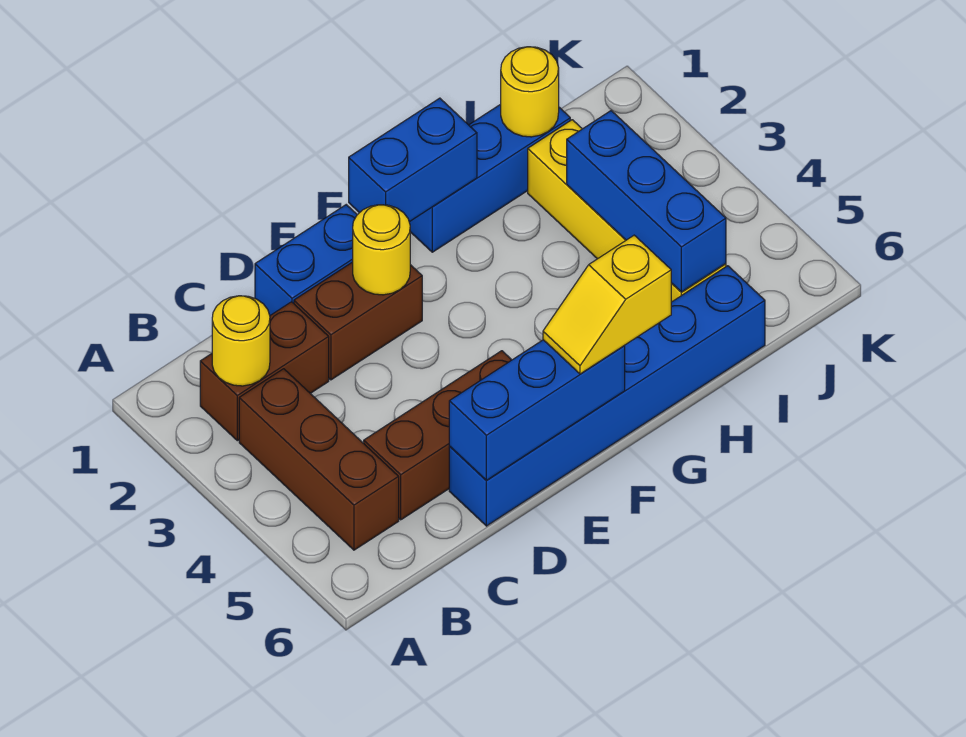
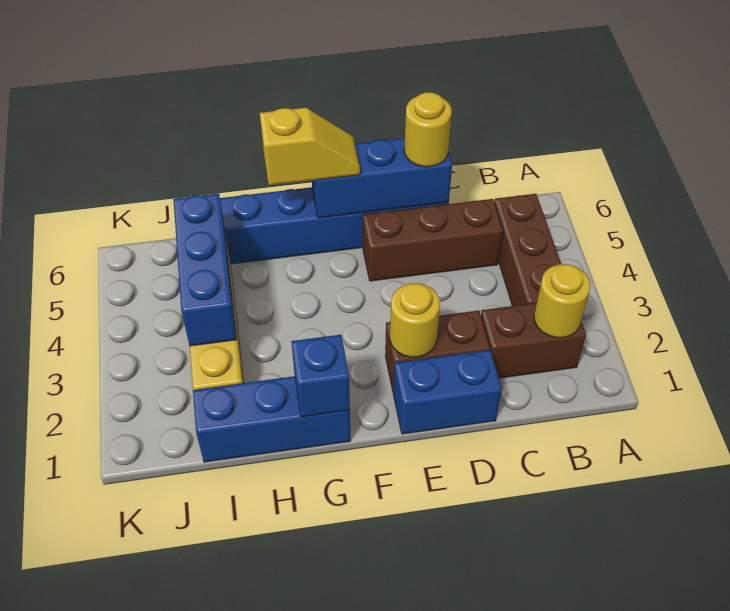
blue brick F1:G1 level 2 -> blue brick G1 level 2
yellow round brick I1 level 2 -> yellow round brick D6 level 3

